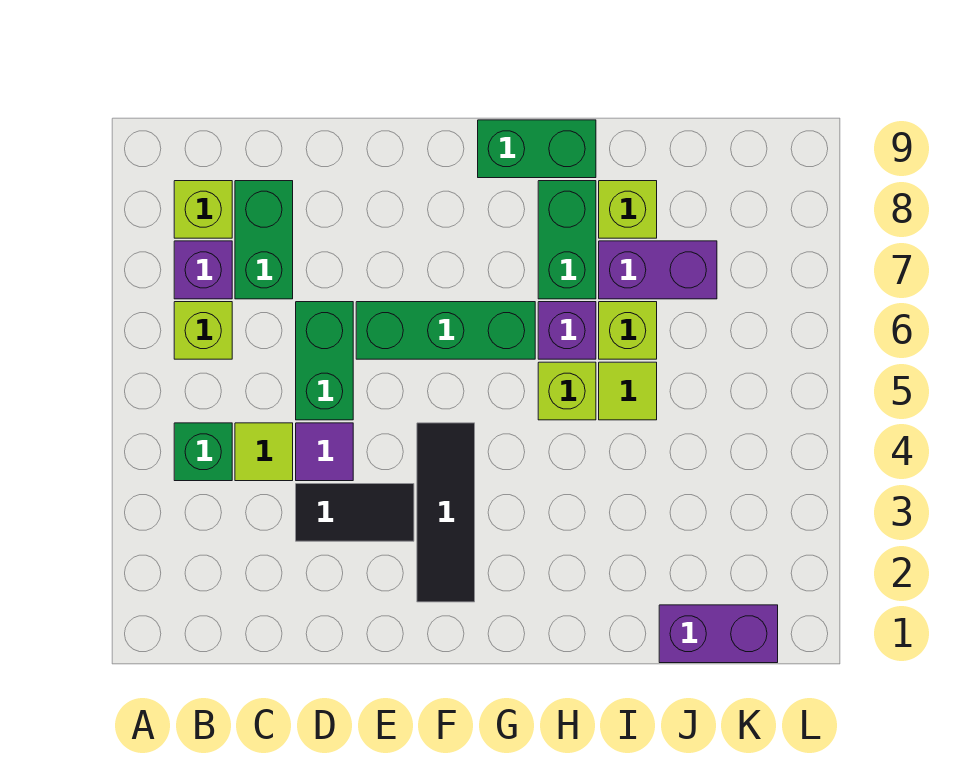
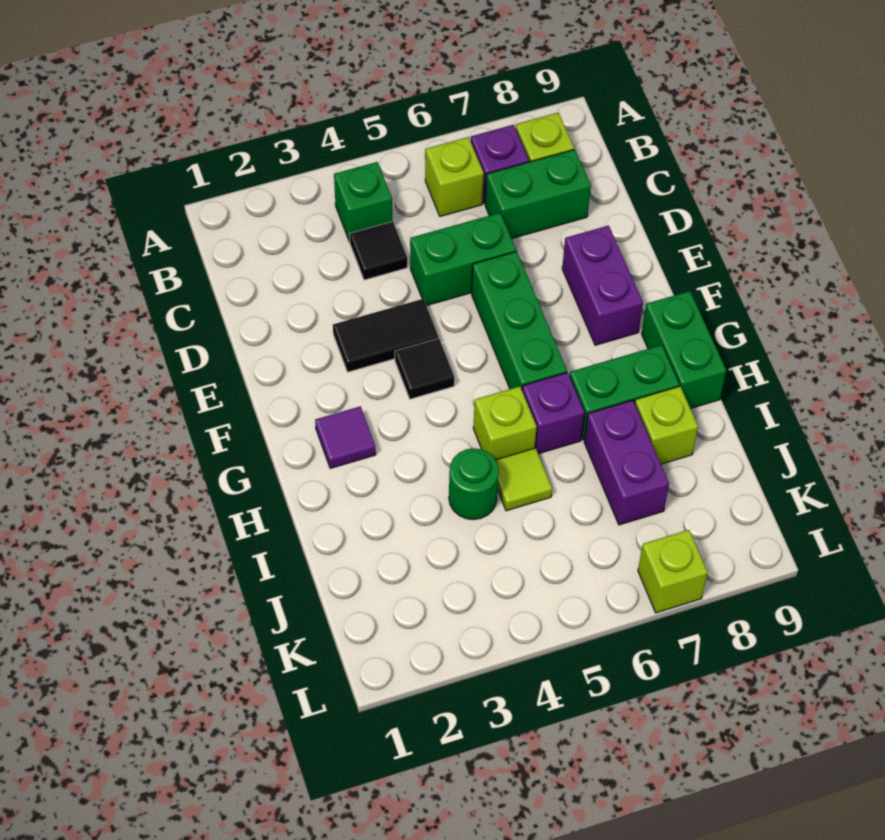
lime tile C4 level 1 -> black tile C4 level 1
black tile D3:E3 level 1 -> black tile E3:E4 level 1
purple tile D4 level 1 -> purple tile G2 level 1
black tile F2:F4 level 1 -> black tile F4 level 1
none -> green round brick I4 level 1
lime brick I6 level 1 -> lime brick L7 level 1
purple brick J1:K1 level 1 -> purple brick E8:F8 level 1

